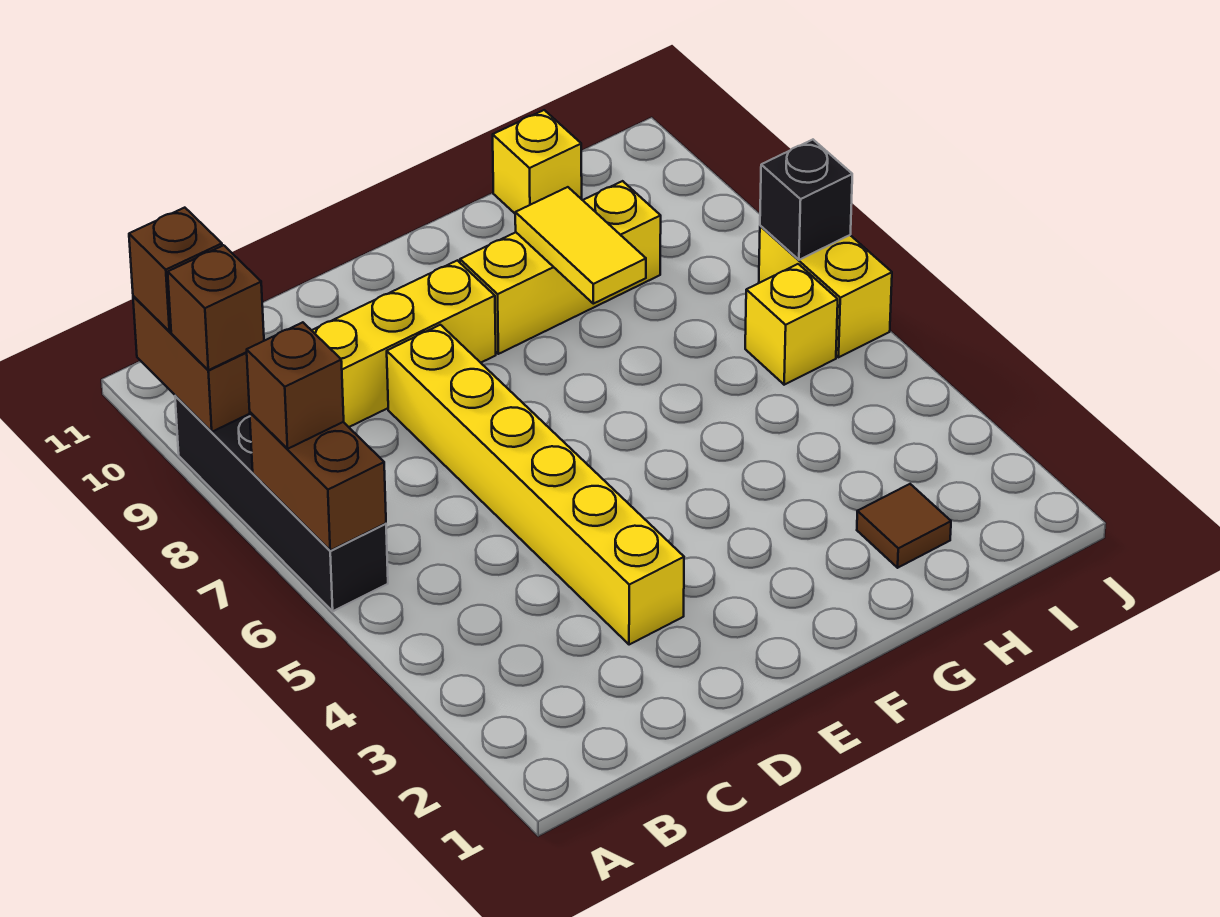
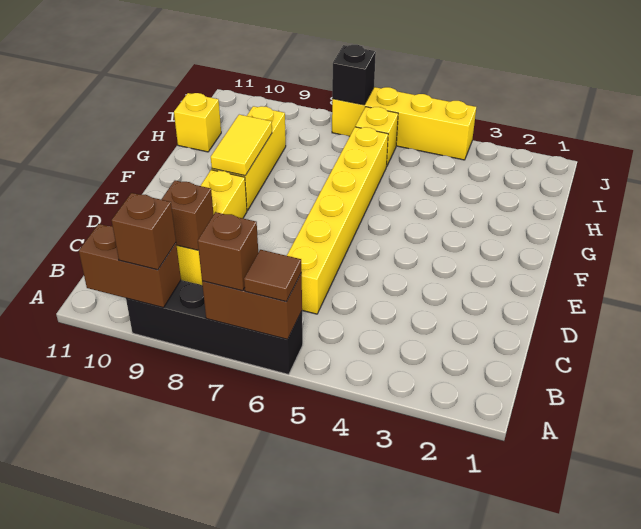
brown brick A10 level 3 -> brown brick C9 level 2
yellow brick D3:D8 level 1 -> yellow brick C6:H6 level 1
yellow tile G8:G9 level 2 -> yellow tile F9:G9 level 2
brown tile H2 level 1 -> brown tile A6 level 3
yellow brick J6:J7 level 1 -> yellow brick J4:J7 level 1

